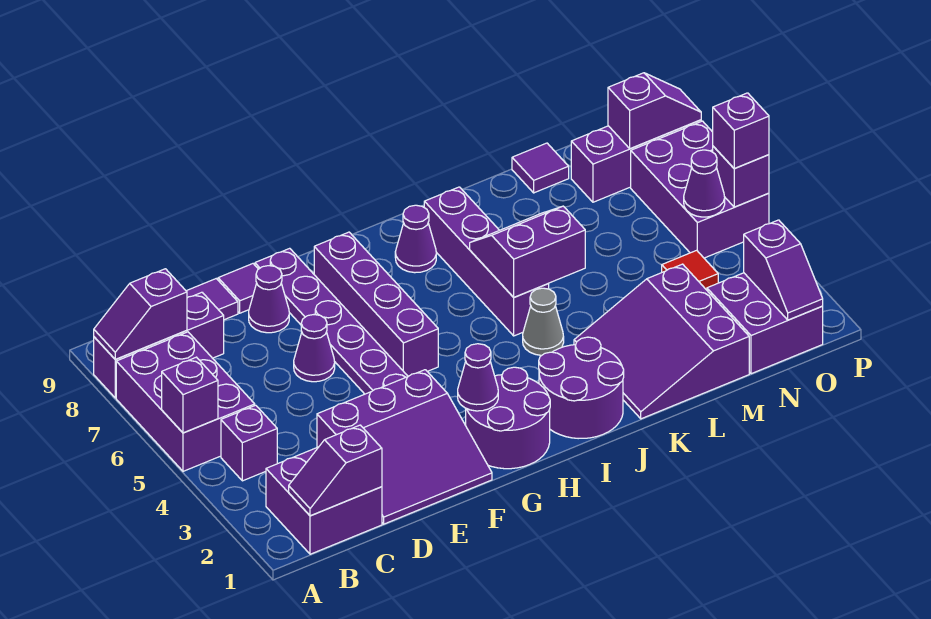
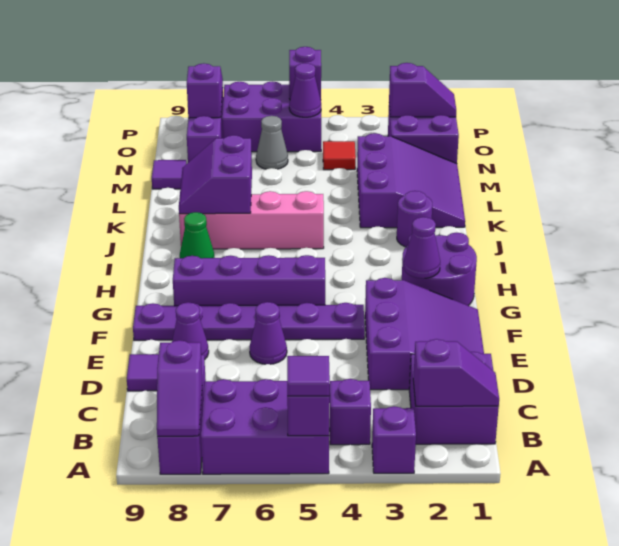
purple slope B1:C1 level 2 top C -> purple slope B1:B2 level 2 top 2
purple tile E9 level 1 -> purple tile A5 level 3
purple round brick I1:J2 level 1 -> purple round brick J2 level 1
purple cone I8 level 1 -> green cone I8 level 1
grey cone J4 level 1 -> grey cone N6 level 1
purple brick J5:J8 level 1 -> pink brick J5:J8 level 1
purple slope J5:K6 level 2 top 5 -> purple slope J7:K8 level 2 top 7
purple slope K1:M3 level 1 top M -> purple slope K1:M3 level 1 top 3
purple brick P5 level 3 -> purple brick A3 level 1

